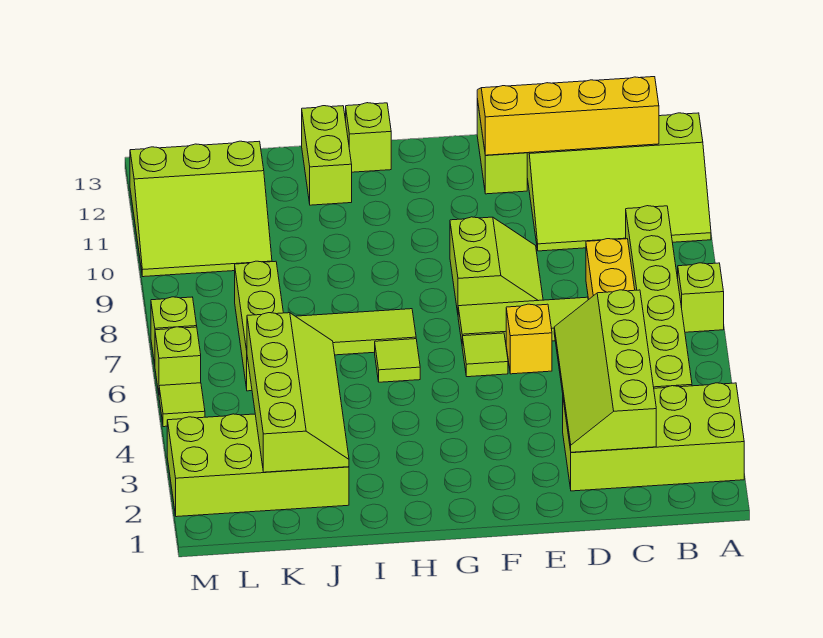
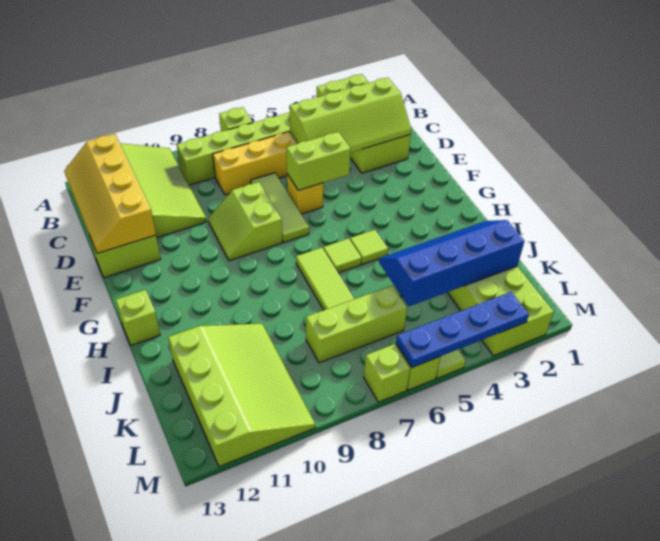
lime slope E8:F9 level 1 top F -> lime slope E8:F9 level 1 top 8
lime tile F6 level 1 -> lime tile H5 level 1
lime brick I12:I13 level 1 -> lime brick E5:E6 level 2
lime slope J2:K5 level 2 top K -> blue slope J2:K5 level 2 top K
lime slope K10:M12 level 1 top 12 -> lime slope J10:M12 level 1 top 12
none -> blue plate M3:M6 level 2

